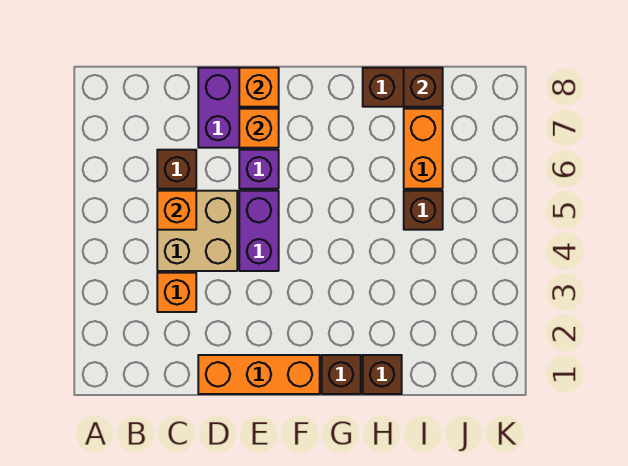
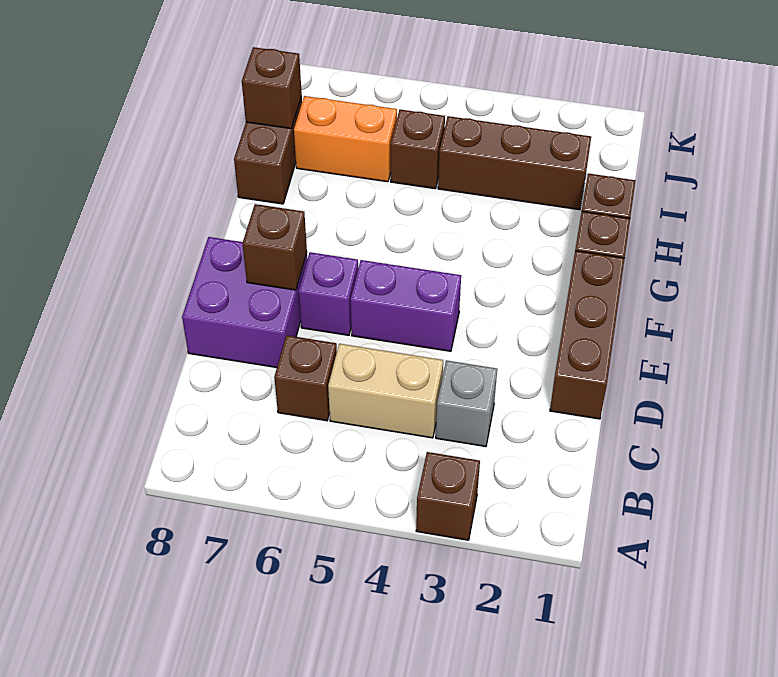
none -> brown brick A3 level 1
orange brick C3 level 1 -> grey brick C3 level 1
tan brick C4:D5 level 1 -> tan brick C4:C5 level 1
orange brick C5 level 2 -> none
orange brick D1:F1 level 1 -> brown brick D1:F1 level 1
orange brick E7 level 2 -> brown brick E7 level 2
orange brick E8 level 2 -> none
none -> brown brick I2:I4 level 1

